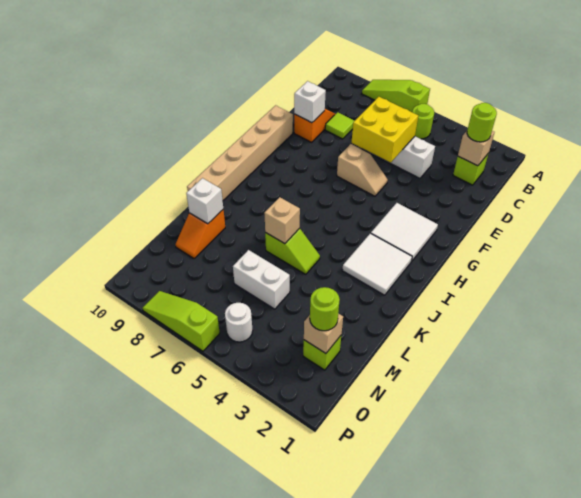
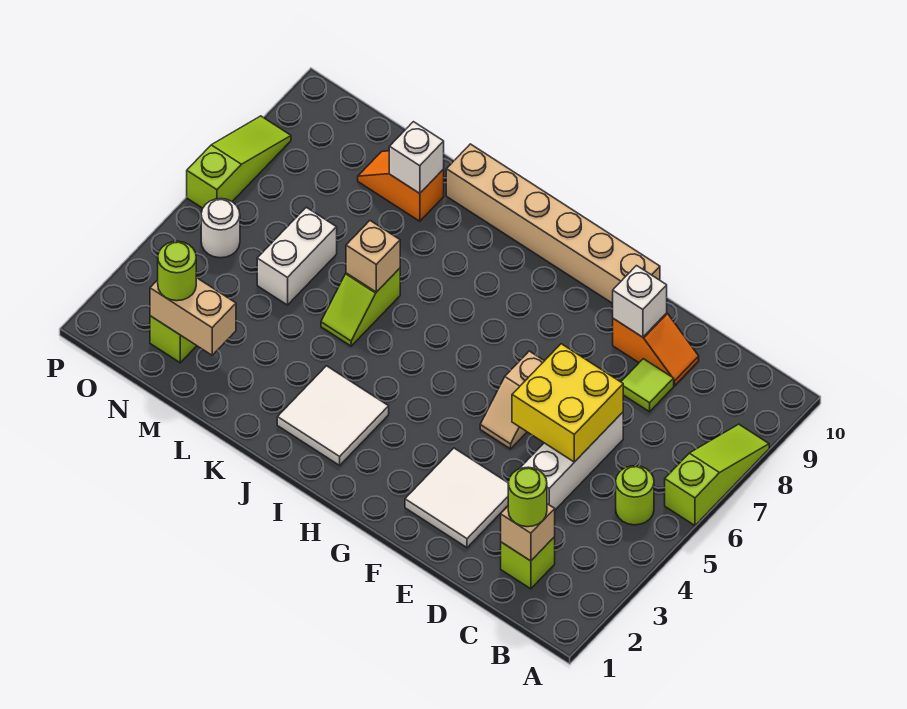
white tile G2:H3 level 1 -> white tile E2:F3 level 1
tan brick N2 level 2 -> tan brick M2:N2 level 2

